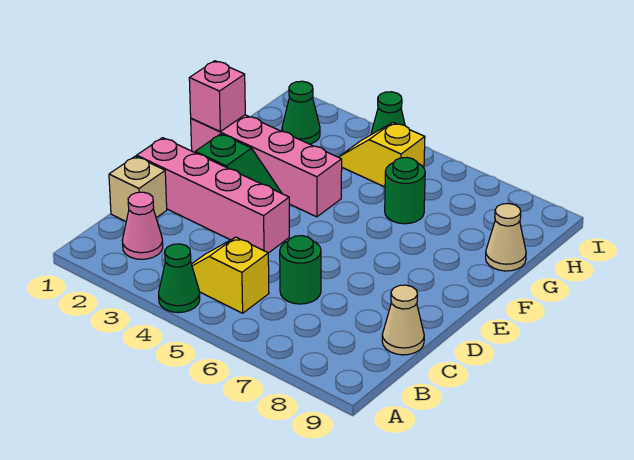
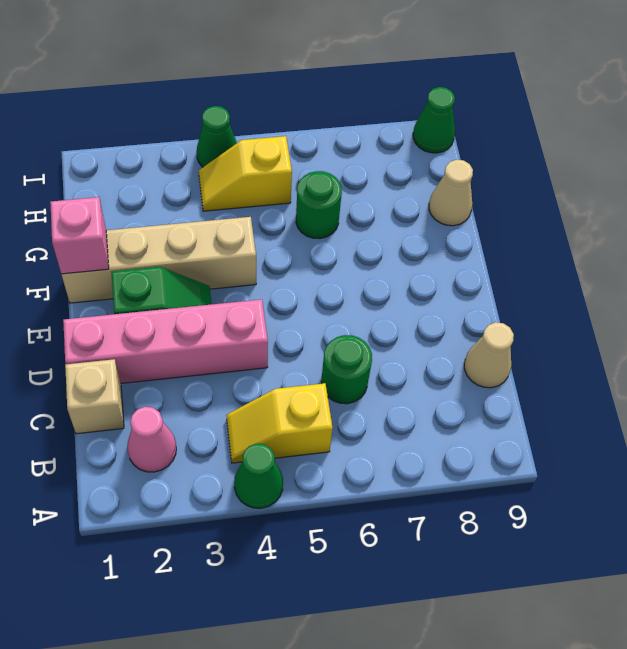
pink brick F1:F4 level 1 -> tan brick F1:F4 level 1
green cone H2 level 1 -> green cone I9 level 1

